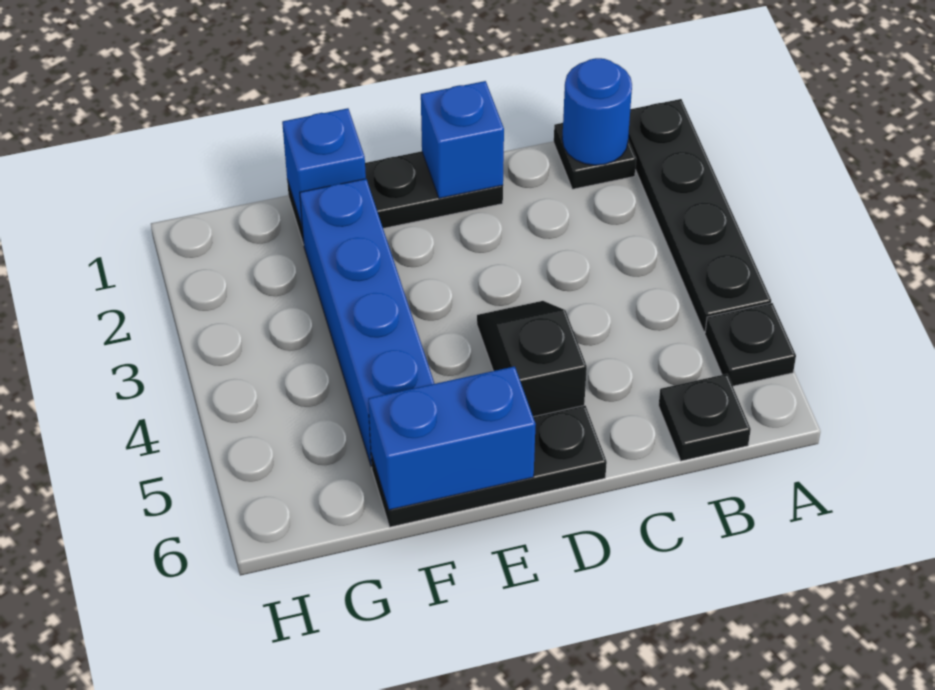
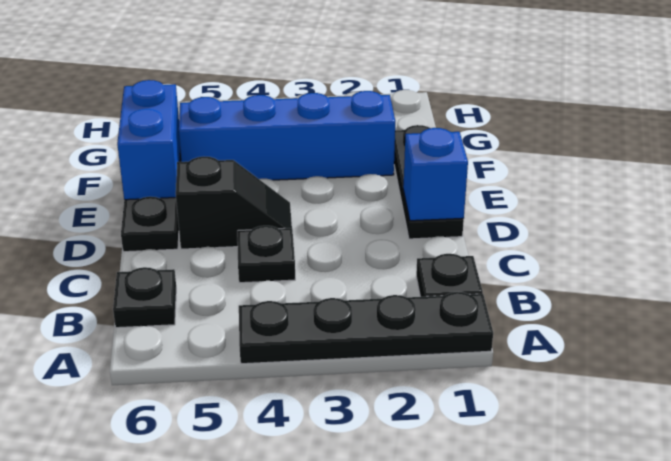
black plate A5 level 1 -> black plate C4 level 1
blue round brick B1 level 2 -> none
blue brick F1 level 2 -> none

